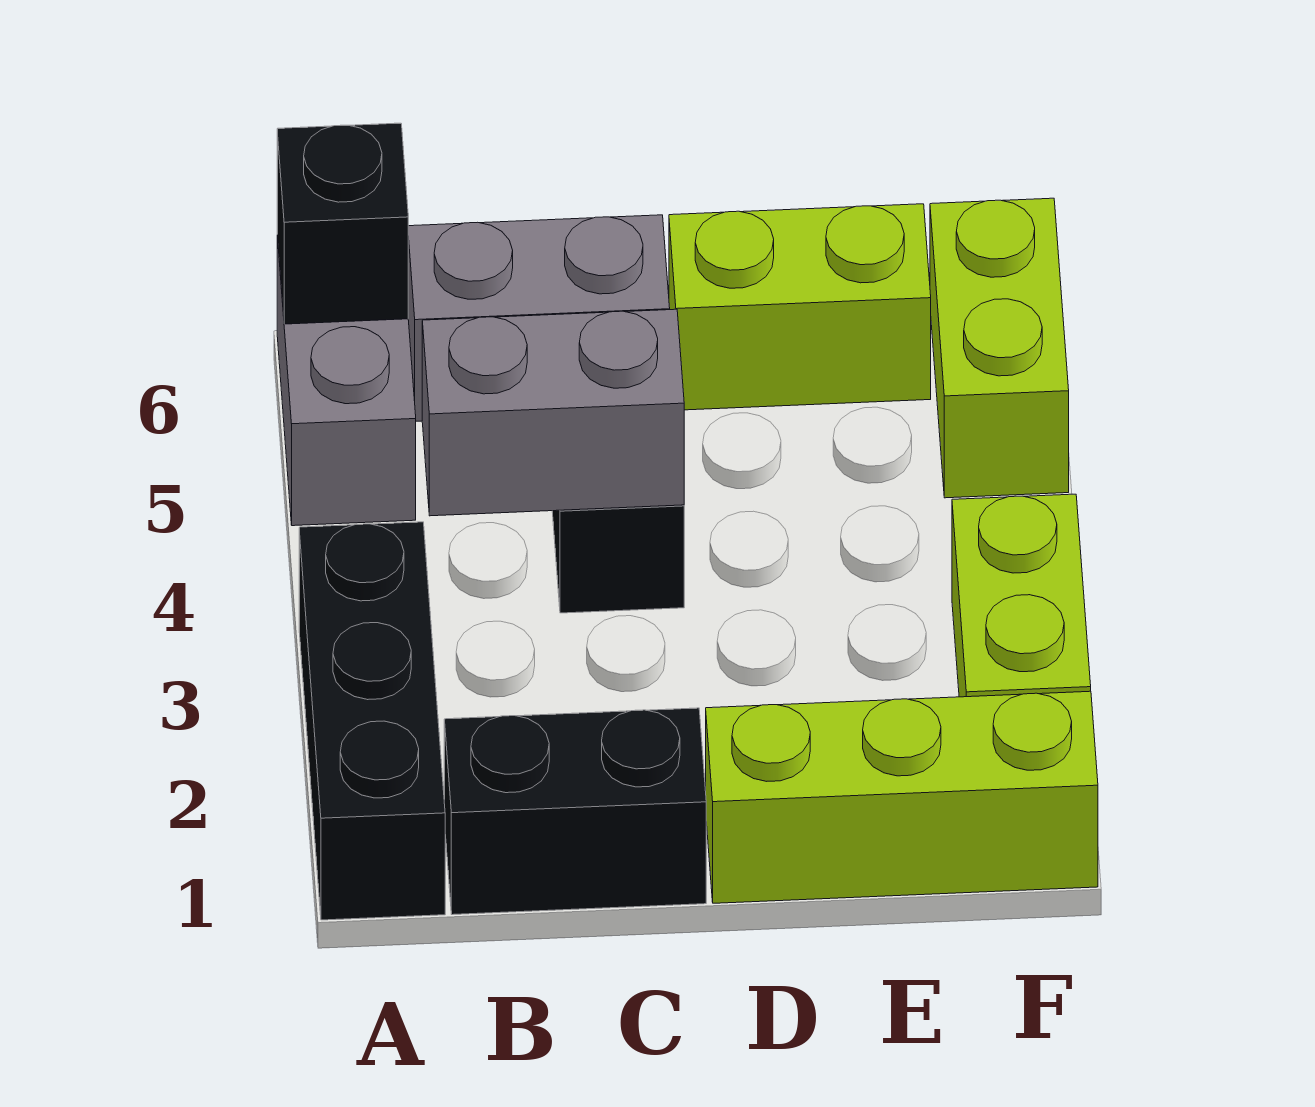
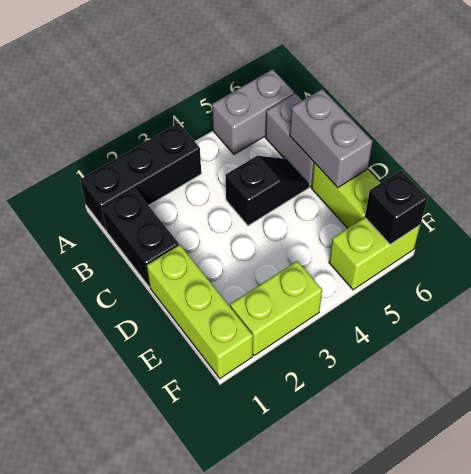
black brick A6 level 2 -> black brick F6 level 2
grey brick B4:C4 level 2 -> grey brick C6:D6 level 2

